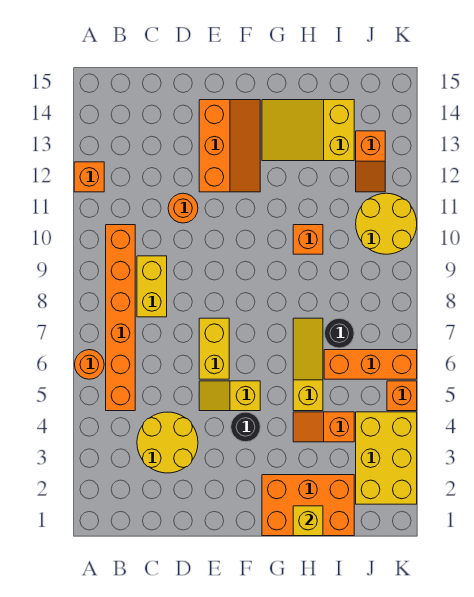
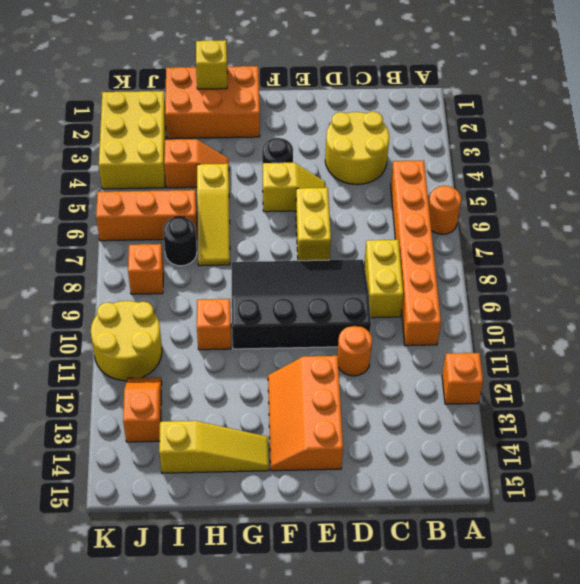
none -> black slope D8:G10 level 1 top 10
yellow slope G13:I14 level 1 top I -> yellow slope G14:I14 level 1 top I
orange brick K5 level 1 -> orange brick J8 level 1

